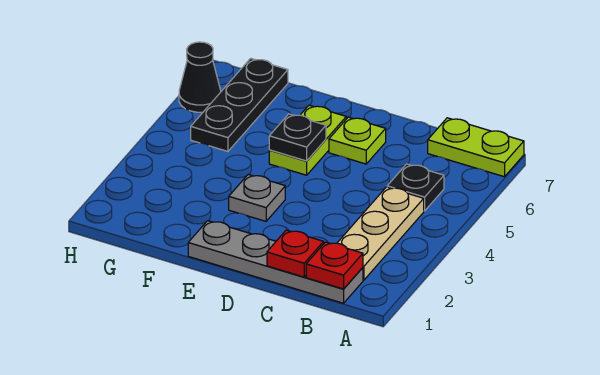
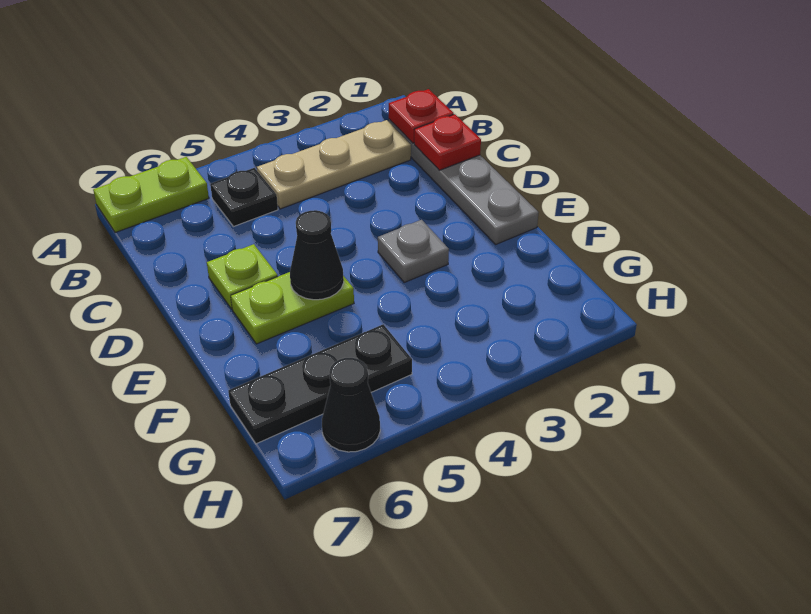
lime plate A7:B7 level 1 -> lime plate A6:A7 level 1
black plate E5 level 2 -> black cone E5 level 2

